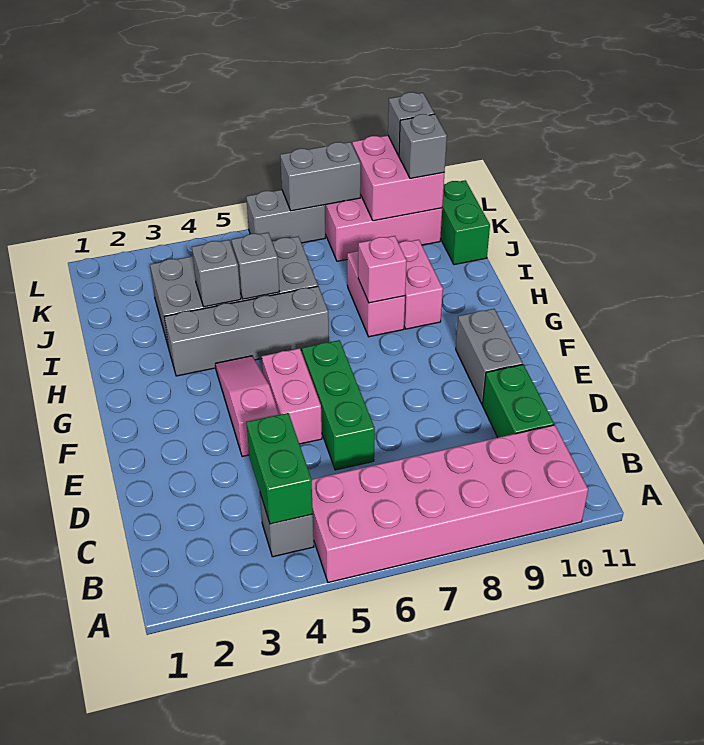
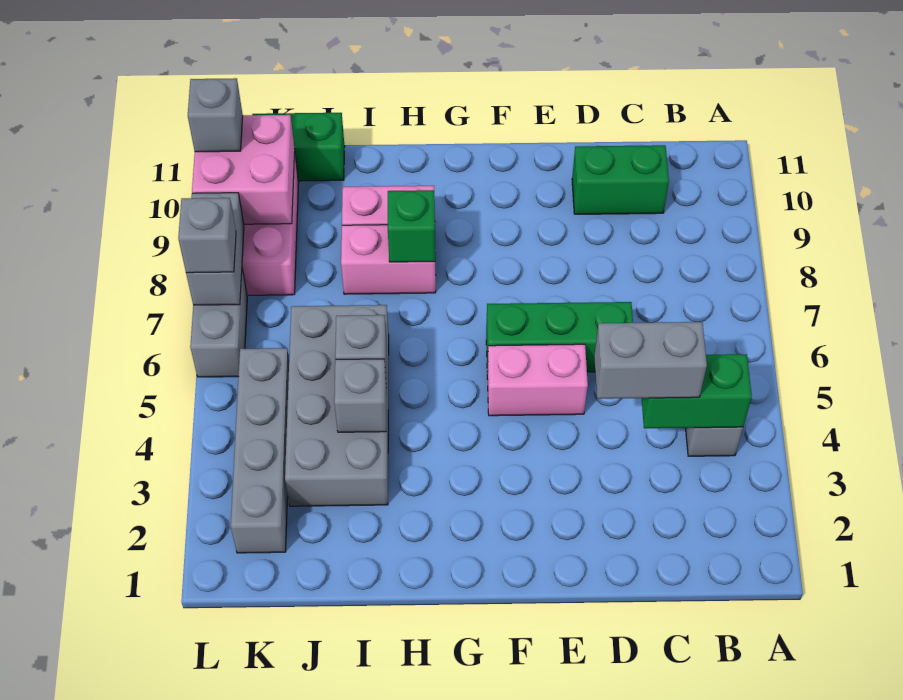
pink brick A5:B10 level 1 -> none
pink slope E4:G4 level 1 top E -> none
grey brick E10:F10 level 1 -> grey brick C4:D4 level 3
grey brick H3:H6 level 1 -> grey brick K2:K5 level 1
pink brick H8 level 2 -> green brick H8 level 2
grey brick K10 level 3 -> grey brick L7 level 3

